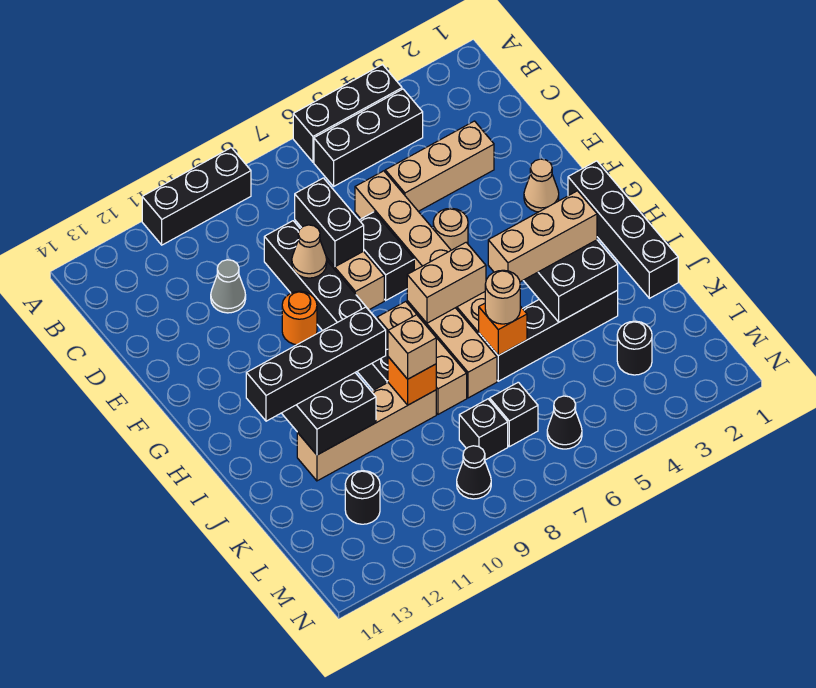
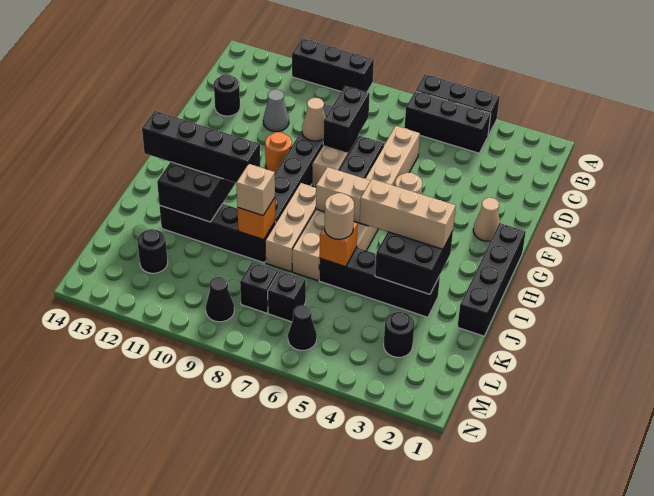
tan brick D3:D5 level 1 -> none
none -> black round brick D13 level 1
tan brick J9:J12 level 1 -> black brick J9:J12 level 1

